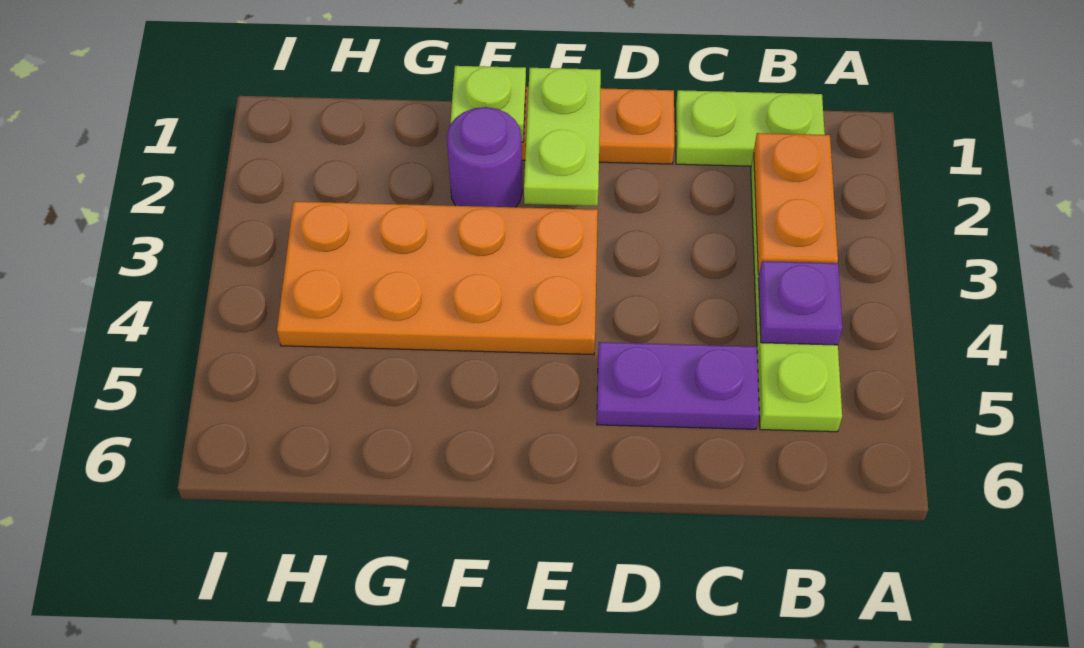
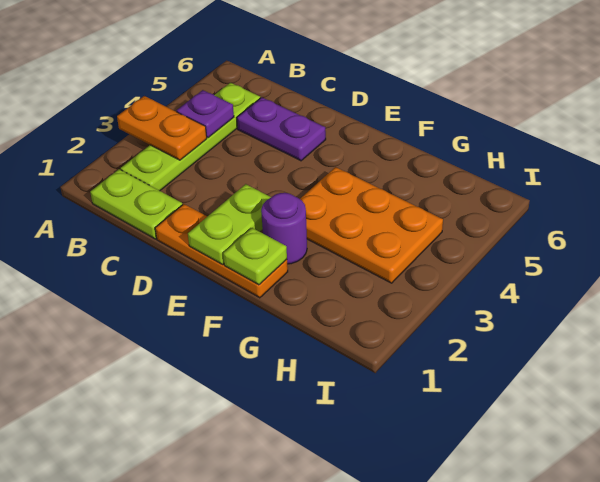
orange plate B2:B3 level 2 -> orange plate A3:B3 level 2
orange plate E3:H4 level 1 -> orange plate F3:H4 level 1

